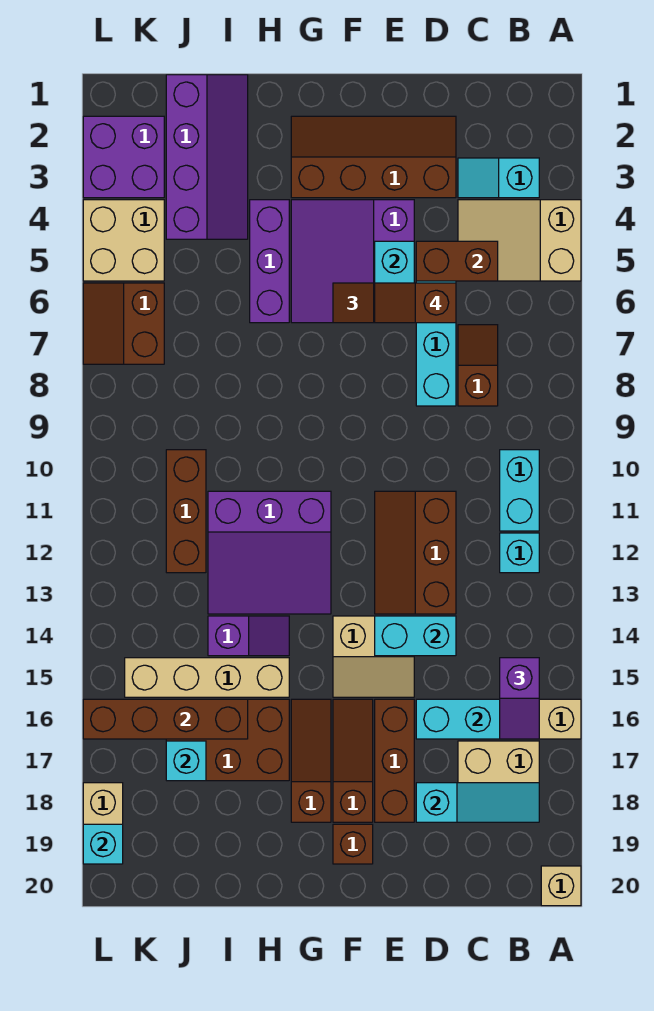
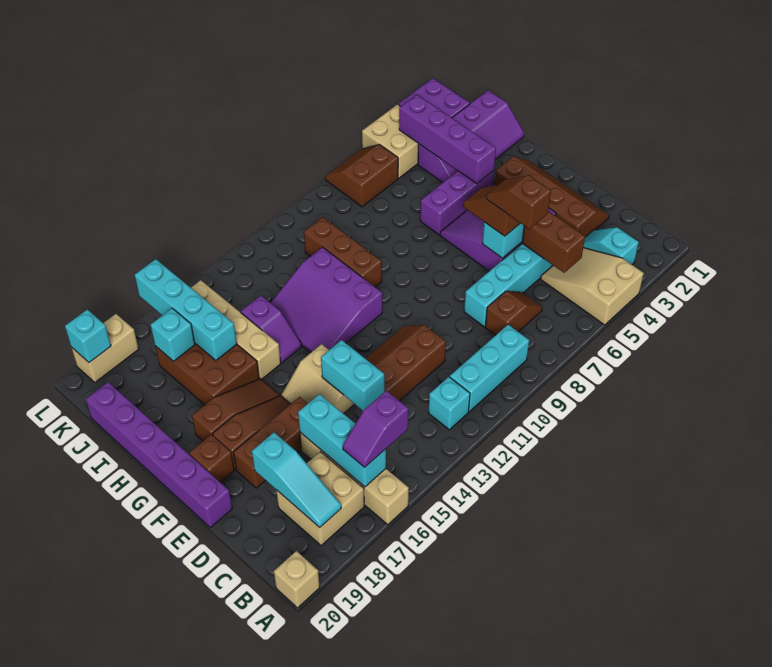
cyan brick B10:B11 level 1 -> cyan brick B9:B11 level 1
none -> purple brick E20:J20 level 1
none -> purple brick H4:K4 level 2
brown brick I16:L16 level 2 -> cyan brick I16:L16 level 2
brown brick J10:J12 level 1 -> brown brick H10:J10 level 1

